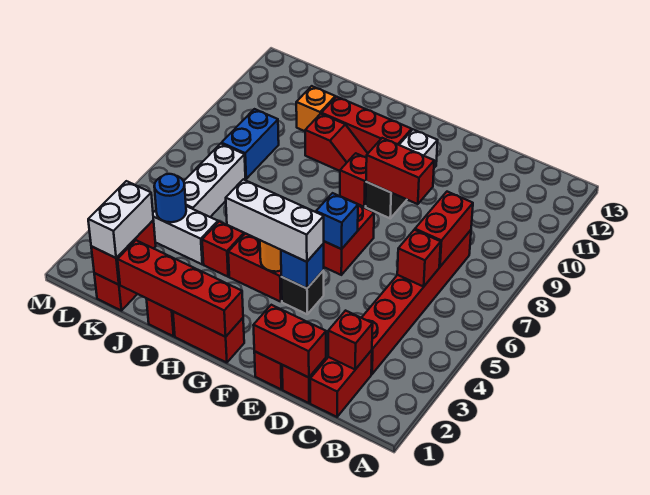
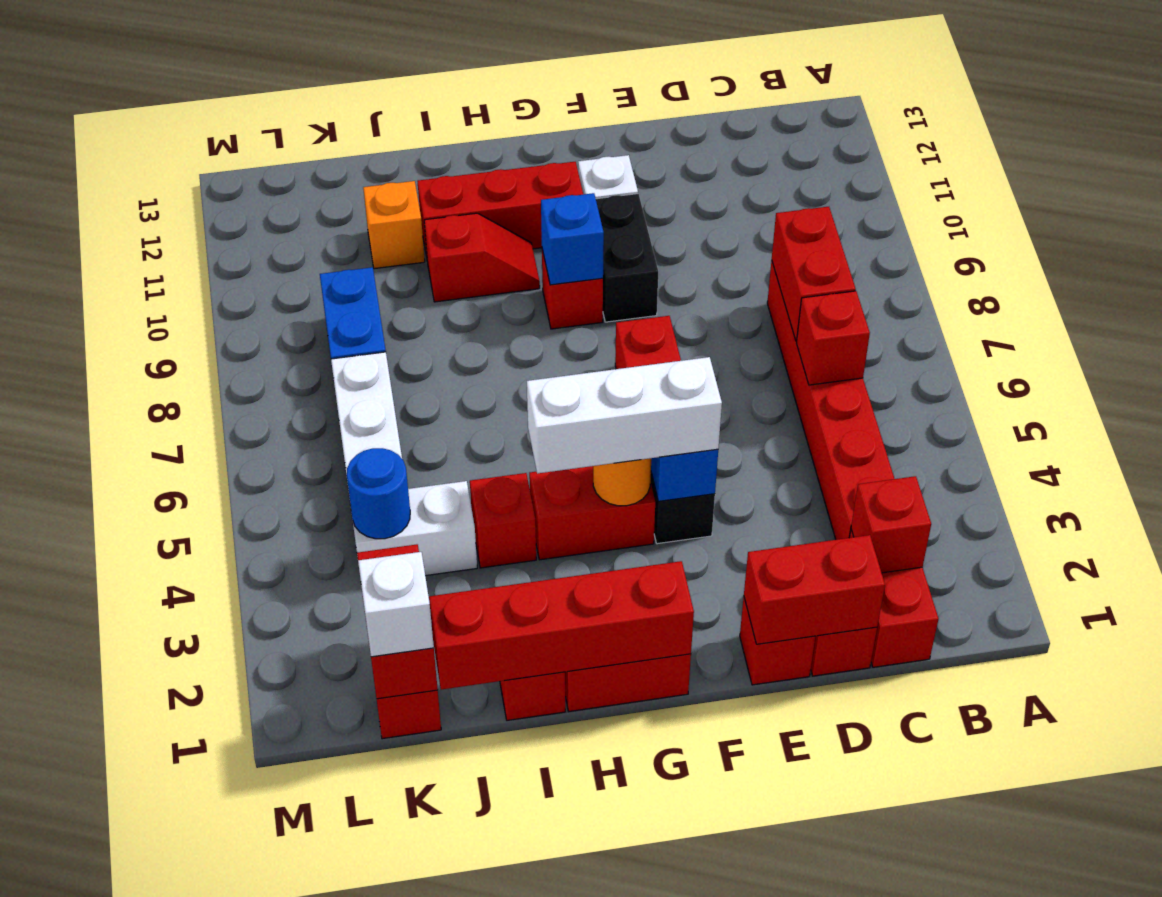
red brick E9:F9 level 2 -> none
blue brick F6 level 2 -> blue brick G9 level 2
white brick K1:K2 level 3 -> white brick K1 level 3

